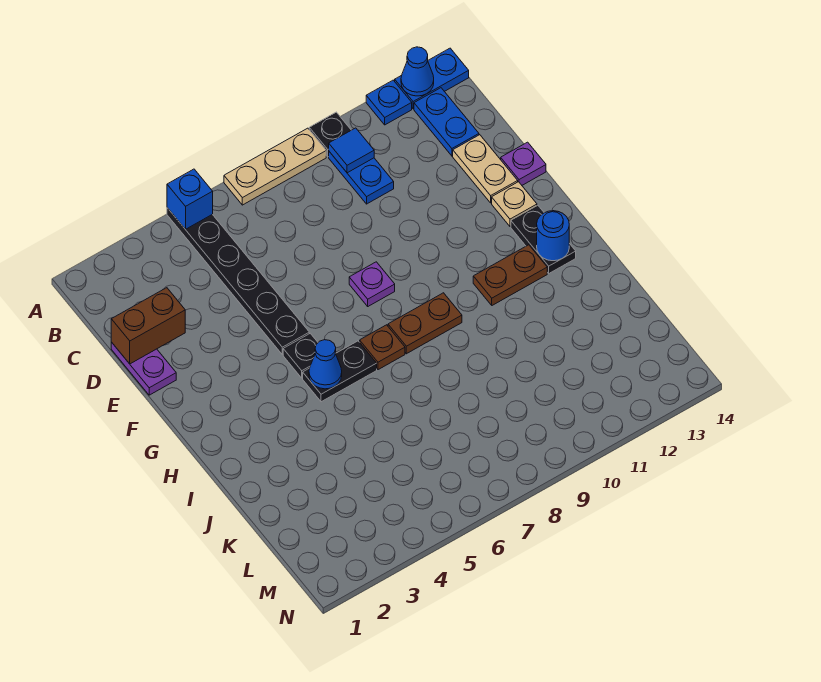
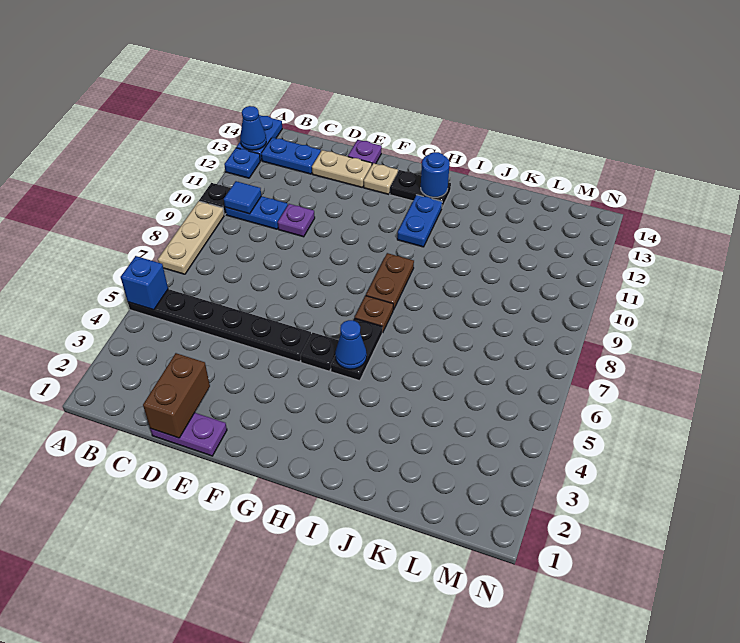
purple plate F8 level 1 -> purple plate D10 level 1
brown plate H11:H12 level 1 -> blue plate H11:H12 level 1

